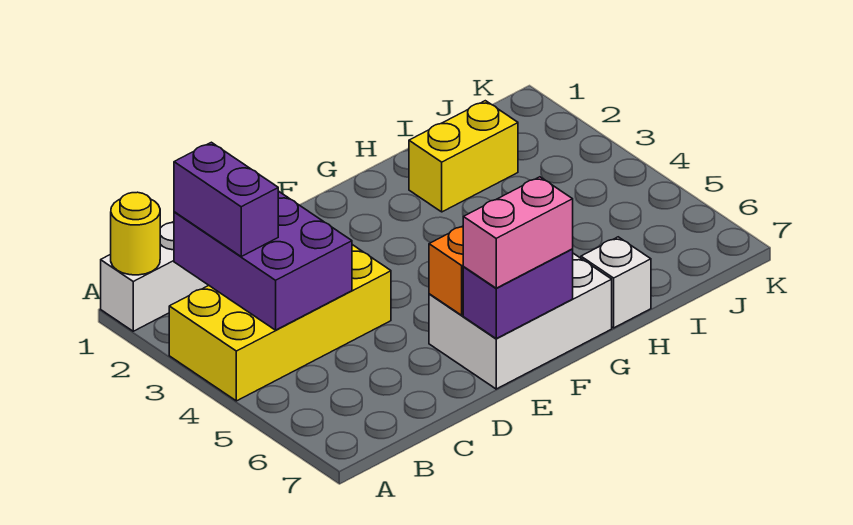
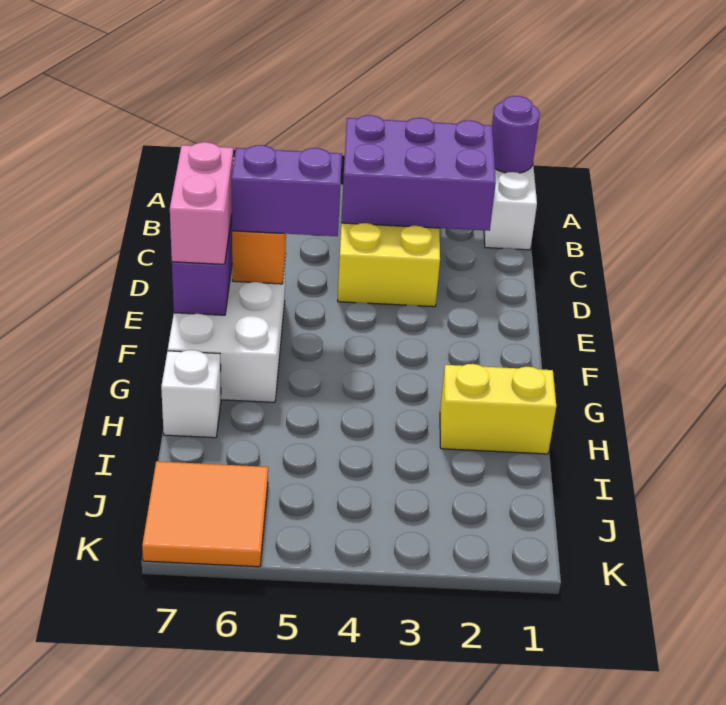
yellow round brick A1 level 2 -> purple round brick A1 level 2
purple brick B2:B3 level 3 -> purple brick E5:E6 level 3
yellow brick H2:I2 level 1 -> yellow brick H1:H2 level 1
none -> orange tile J6:K7 level 1

